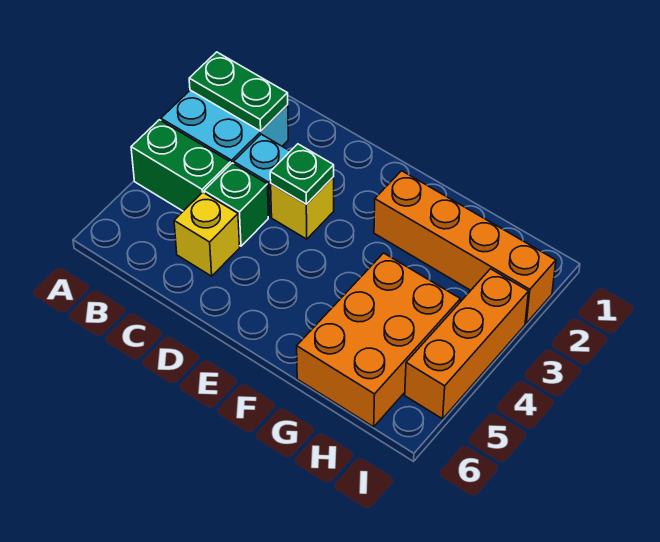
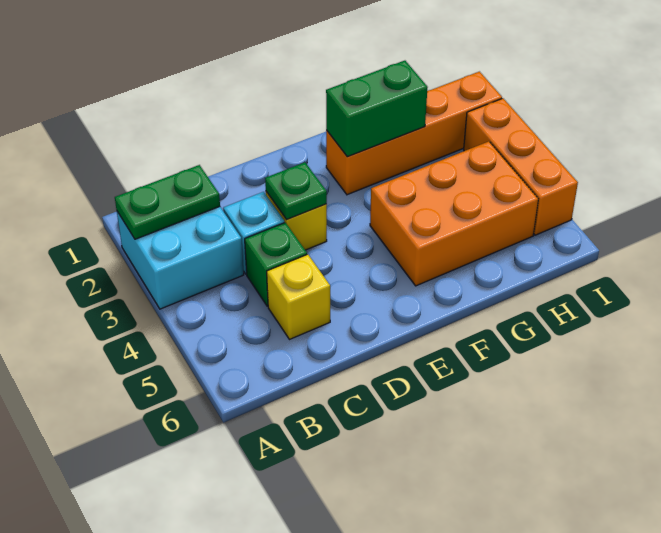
green brick A4:B4 level 1 -> green brick F2:G2 level 2
orange brick G4:H6 level 1 -> orange brick F4:H5 level 1

